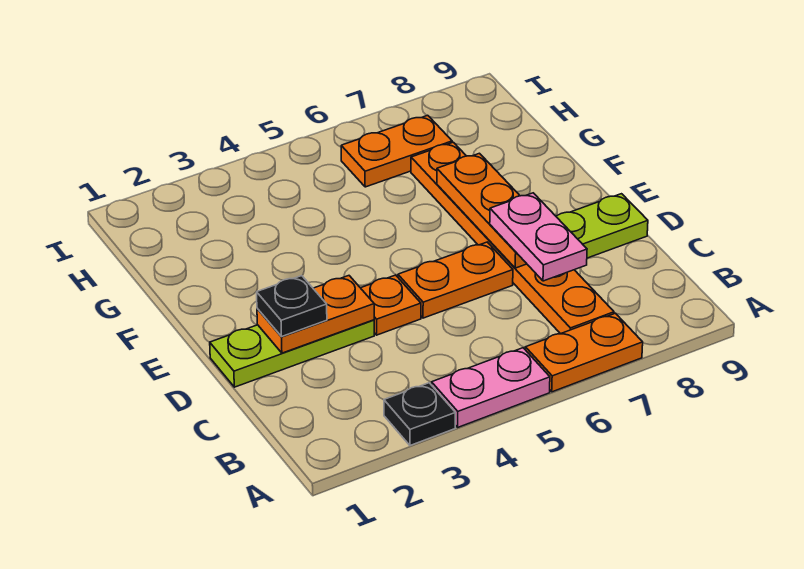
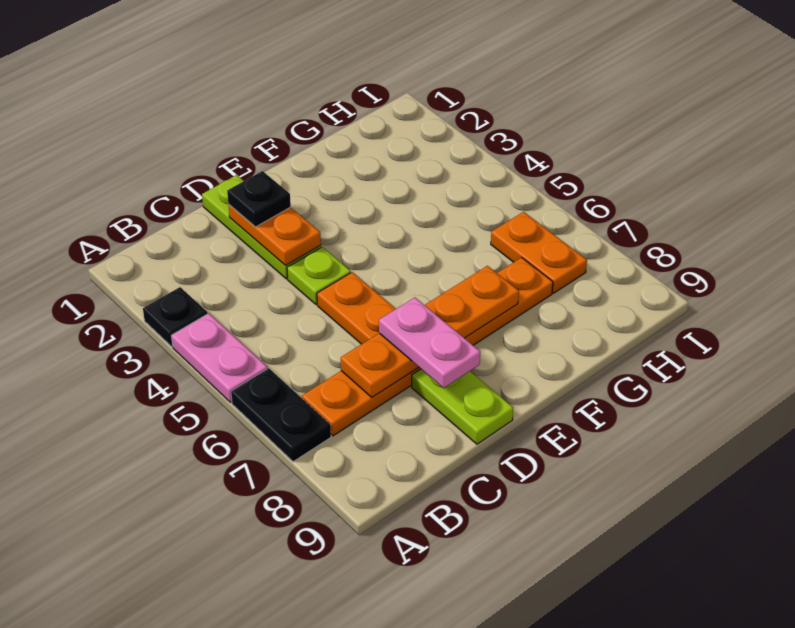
orange plate A6:A7 level 1 -> black plate A6:A7 level 1
pink plate C7:D7 level 3 -> pink plate D7:D8 level 3
orange plate D4 level 1 -> lime plate D4 level 1
orange plate D7:F7 level 2 -> orange plate C7:F7 level 2

